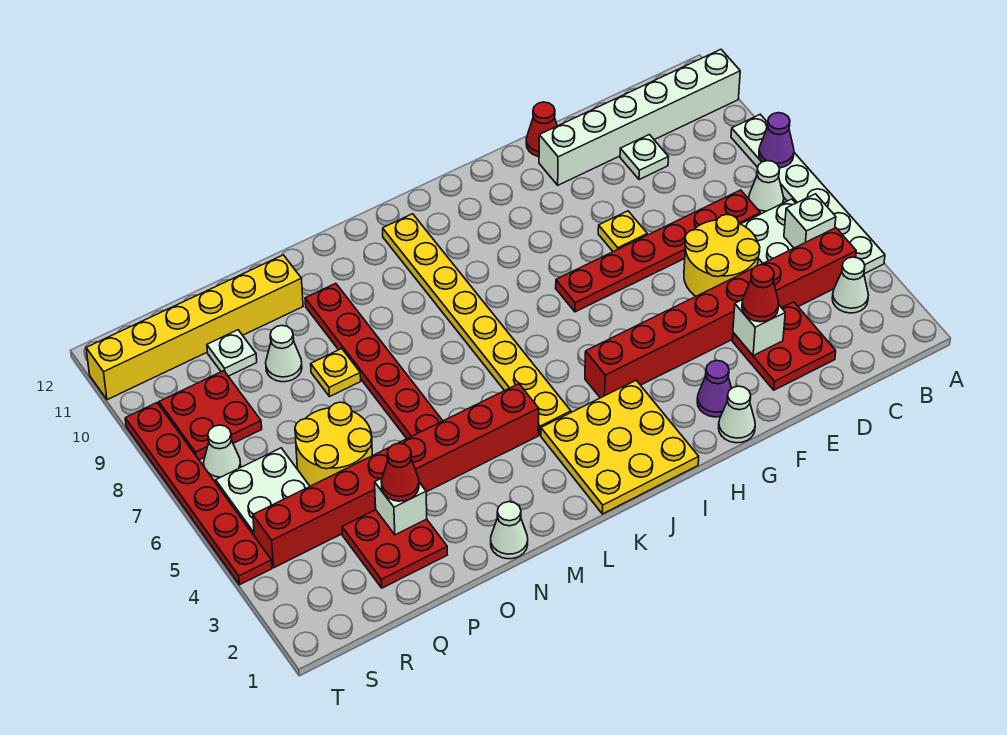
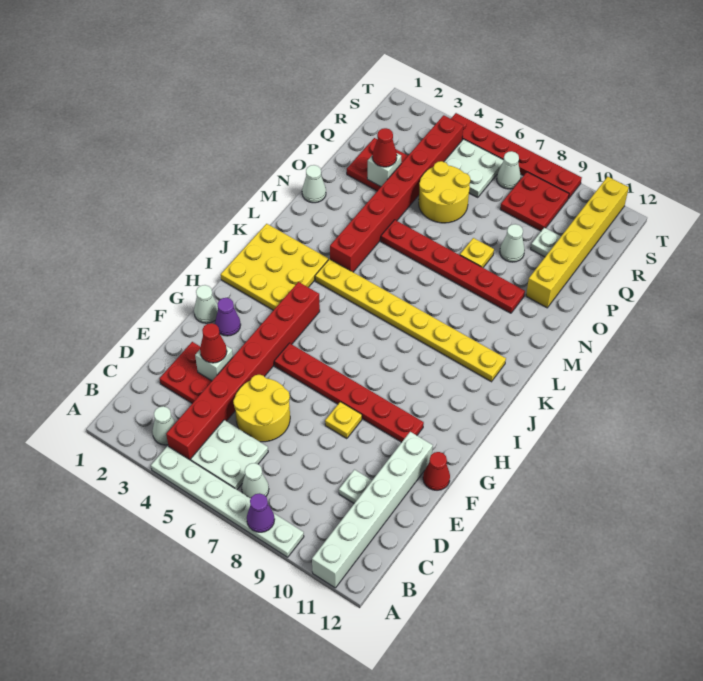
white brick B5 level 2 -> none
red plate C7:H7 level 1 -> red plate G5:G10 level 1

